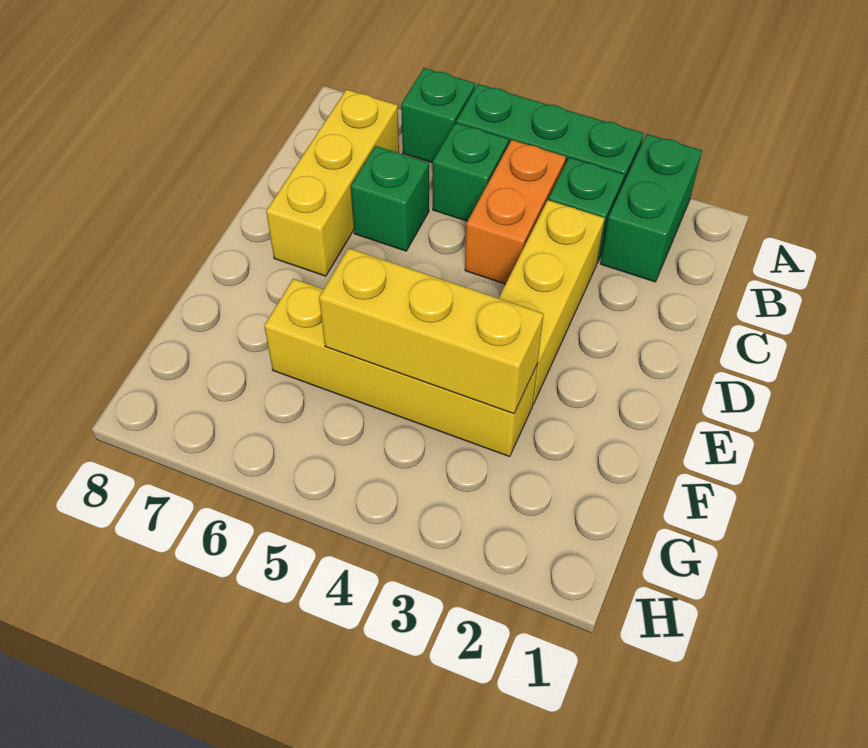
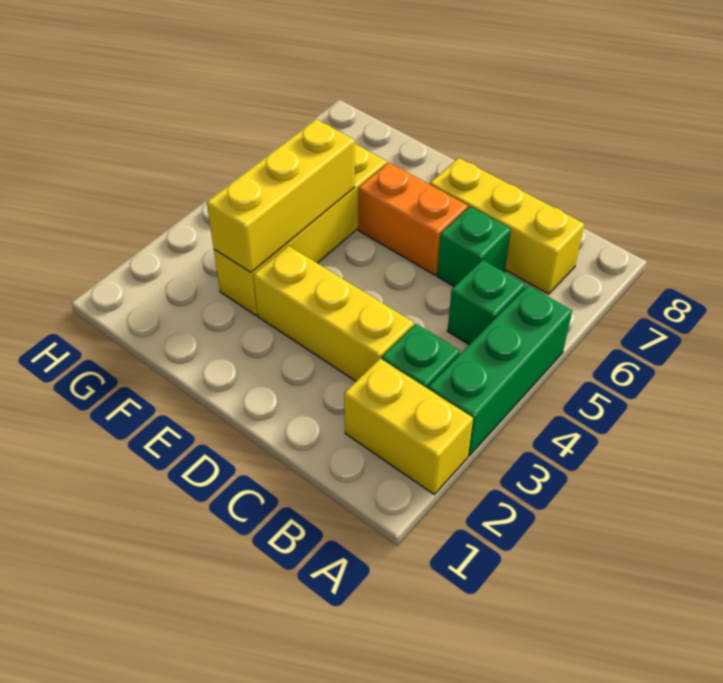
green brick A2:B2 level 1 -> yellow brick A2:B2 level 1
green brick A6 level 1 -> none
orange brick B4:C4 level 1 -> orange brick D6:E6 level 1

